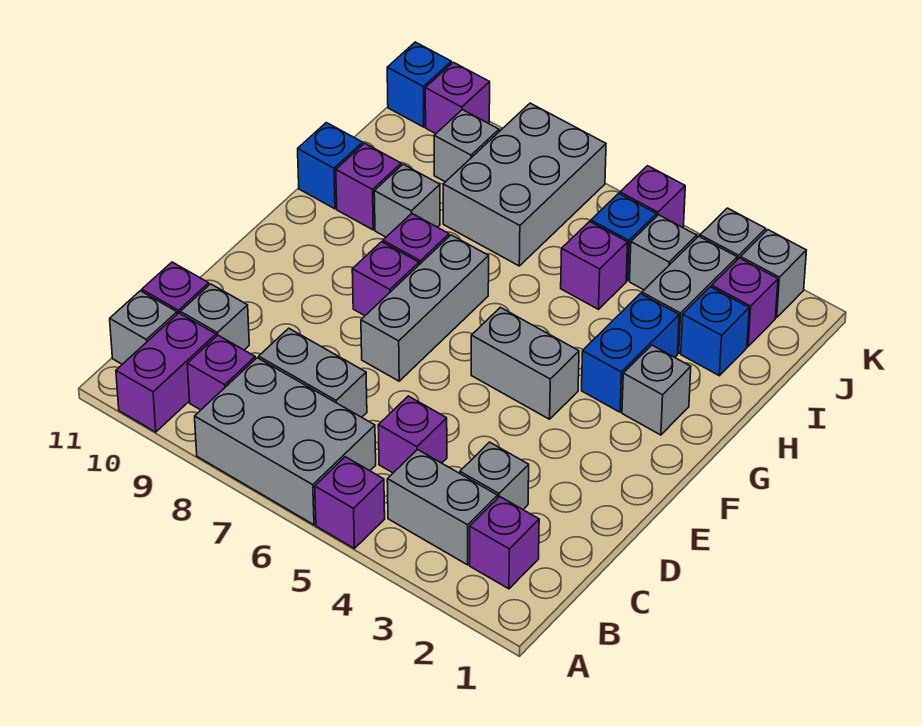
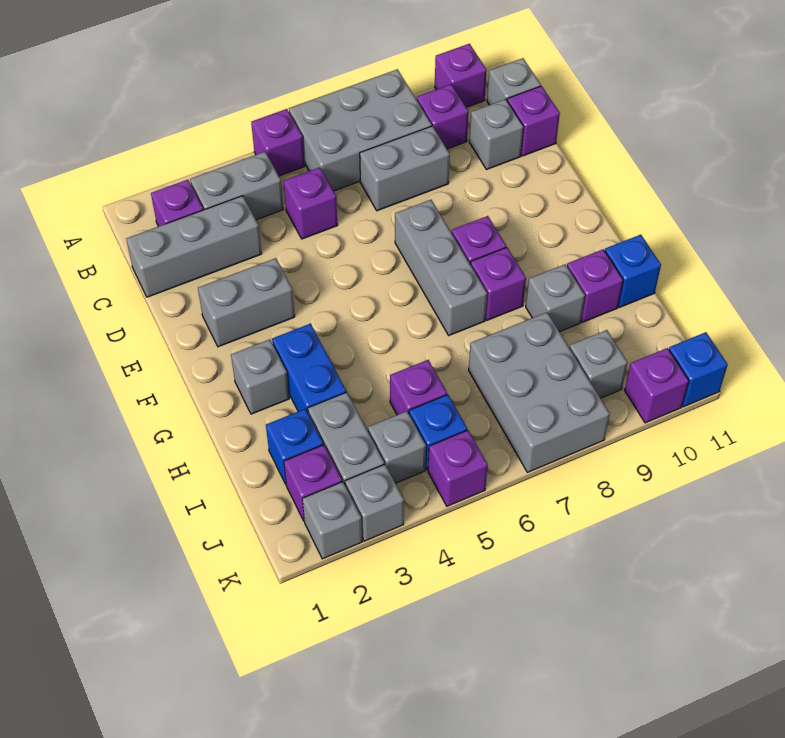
purple brick A10:B10 level 1 -> purple brick A10 level 1
grey brick C3 level 1 -> grey brick C1:C3 level 1
grey brick F4:F5 level 1 -> grey brick E2:E3 level 1

